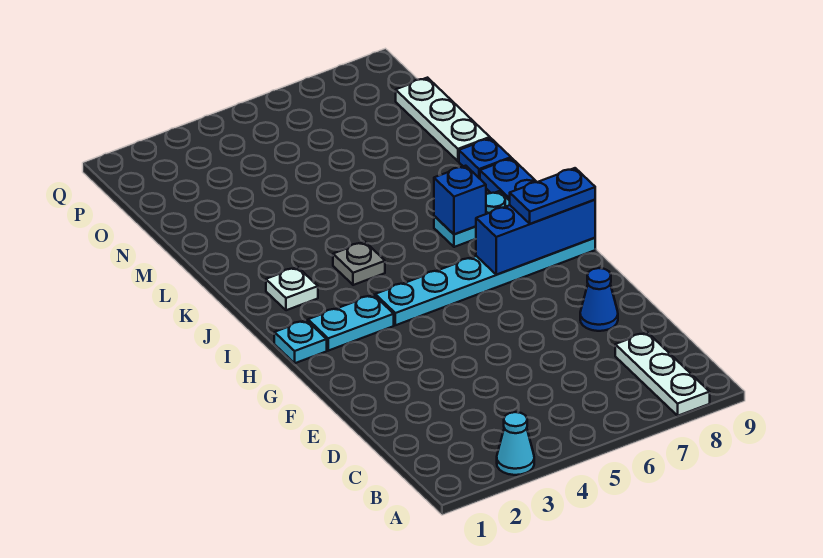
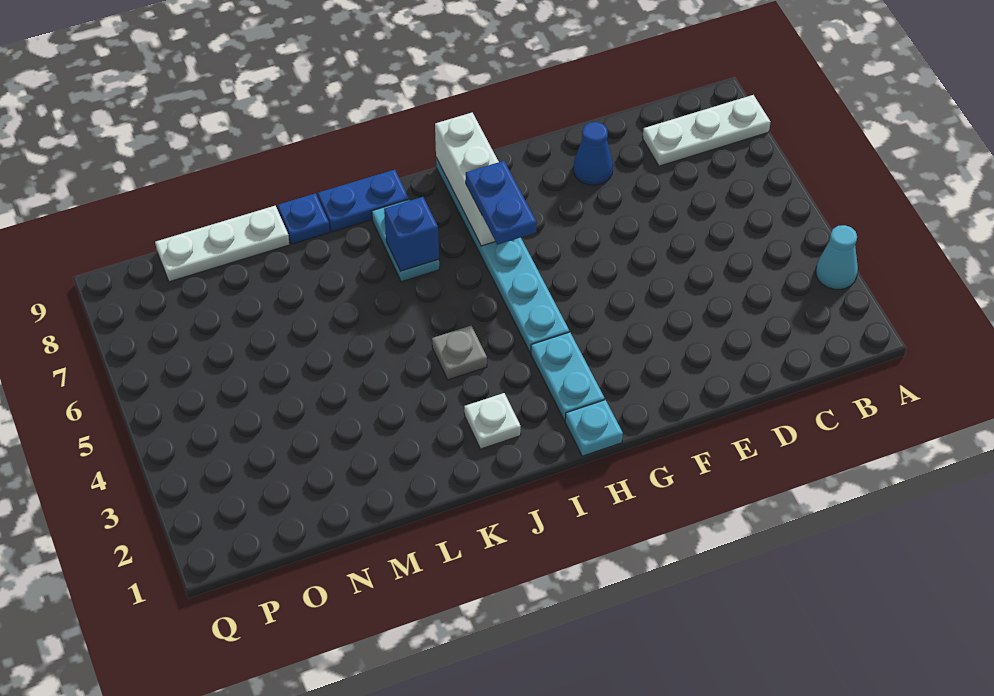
blue brick H7:H9 level 2 -> white brick H7:H9 level 2
blue plate H8:H9 level 3 -> blue plate H6:H7 level 3

